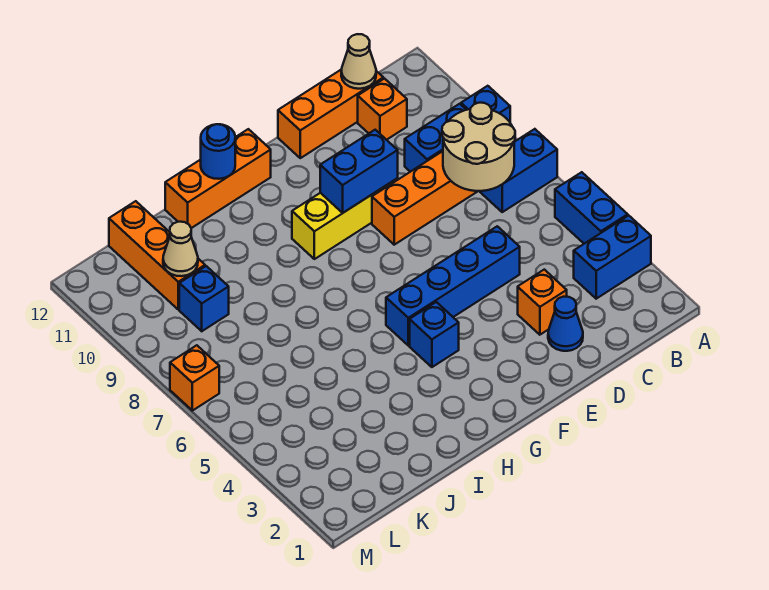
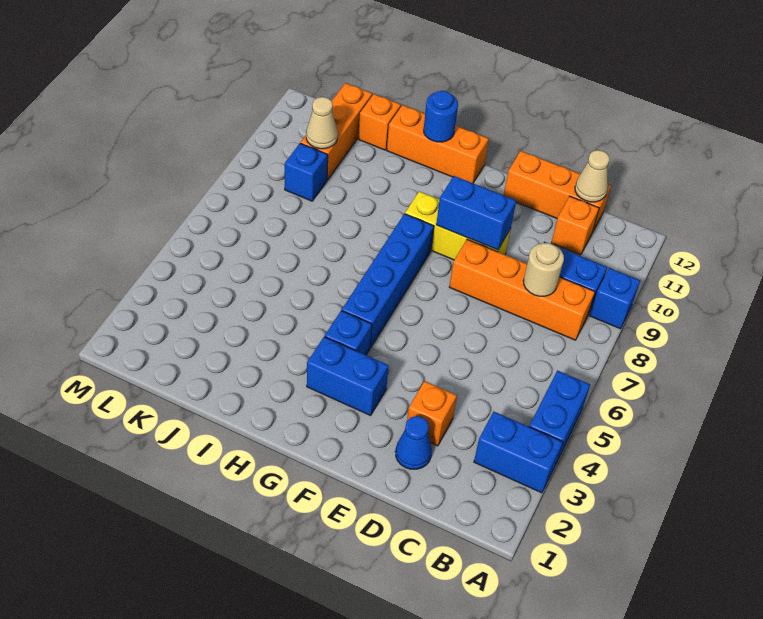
blue brick A7:B7 level 1 -> blue brick F3:G3 level 1
tan round brick B7:C8 level 2 -> tan round brick C8 level 2
blue brick D5:G5 level 1 -> blue brick G5:G8 level 1
orange brick M7 level 1 -> orange brick J12 level 1

